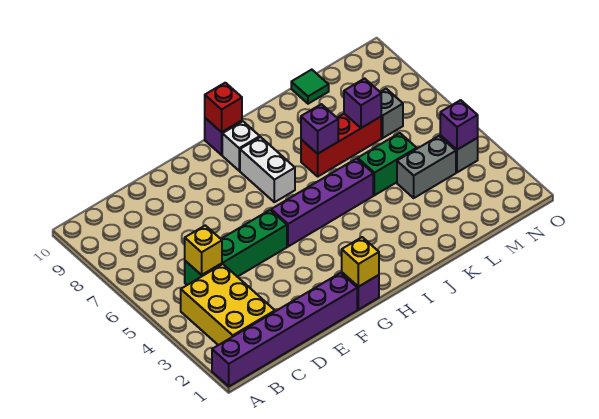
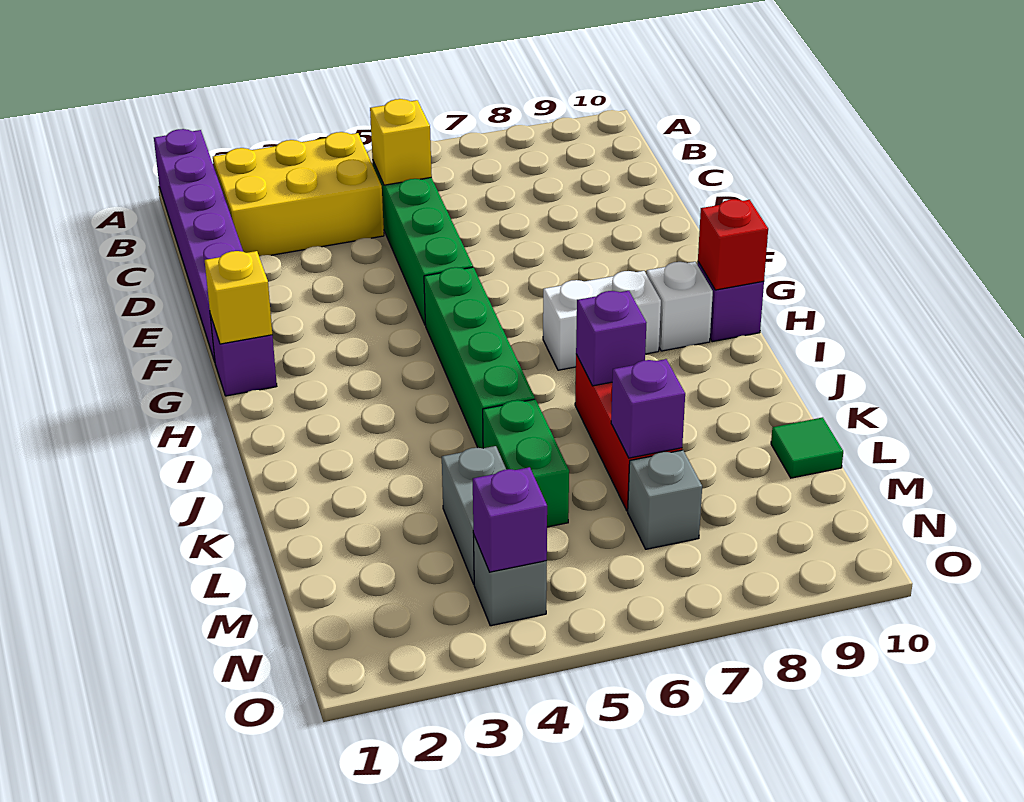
purple brick G5:J5 level 1 -> green brick G5:J5 level 1

